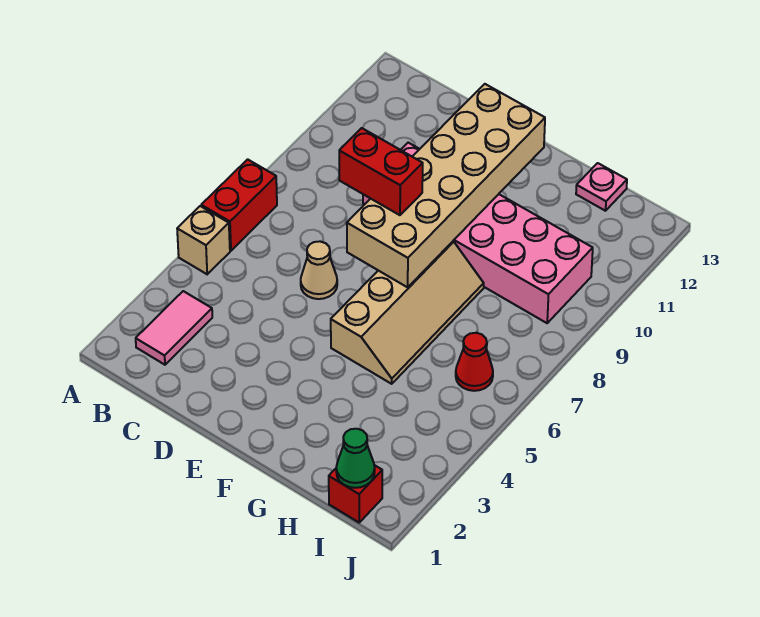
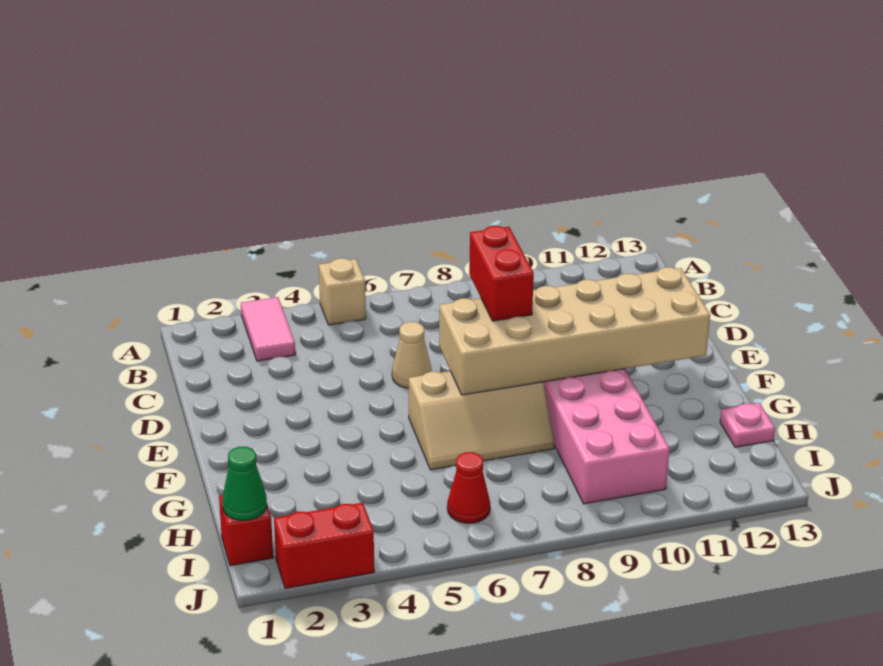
red brick A6:A7 level 1 -> red brick J2:J3 level 1
pink tile B2:B3 level 1 -> pink tile A3:B3 level 1
tan slope F5:G8 level 1 top F -> tan slope F6:G8 level 1 top F

